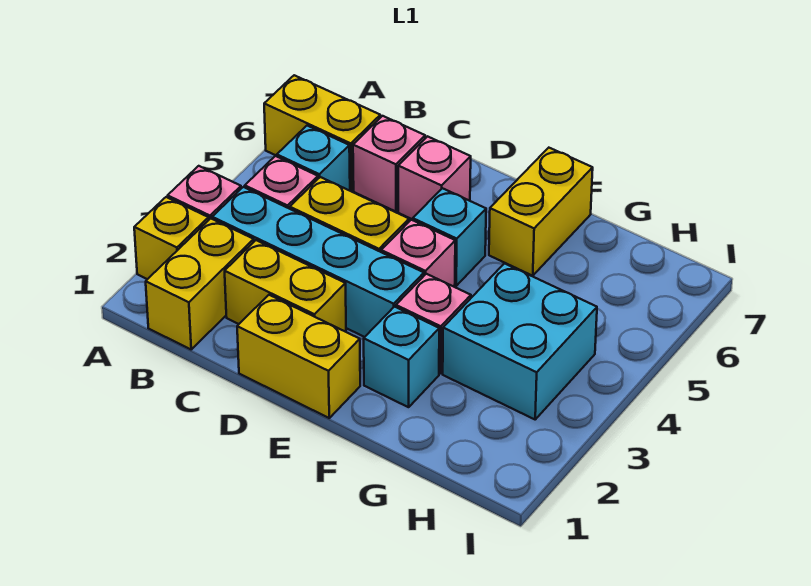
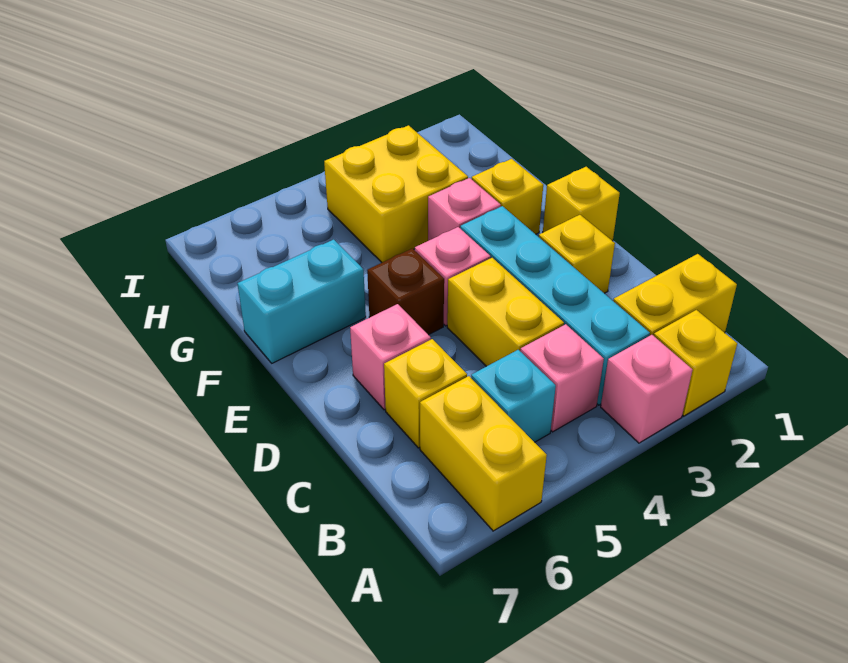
yellow brick C2:D2 level 1 -> yellow brick D2 level 1
pink brick C6 level 1 -> yellow brick C6 level 1
yellow brick D1:E1 level 1 -> yellow brick E1 level 1
cyan brick E5 level 1 -> brown brick E5 level 1
cyan brick F2 level 1 -> yellow brick F2 level 1
yellow brick F6:F7 level 1 -> cyan brick F6:F7 level 1
cyan brick G3:H4 level 1 -> yellow brick G3:H4 level 1

